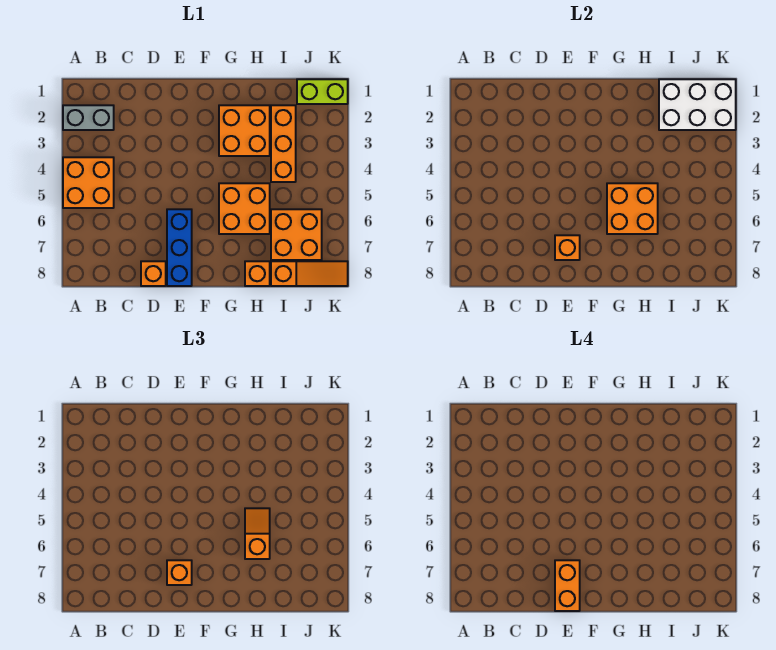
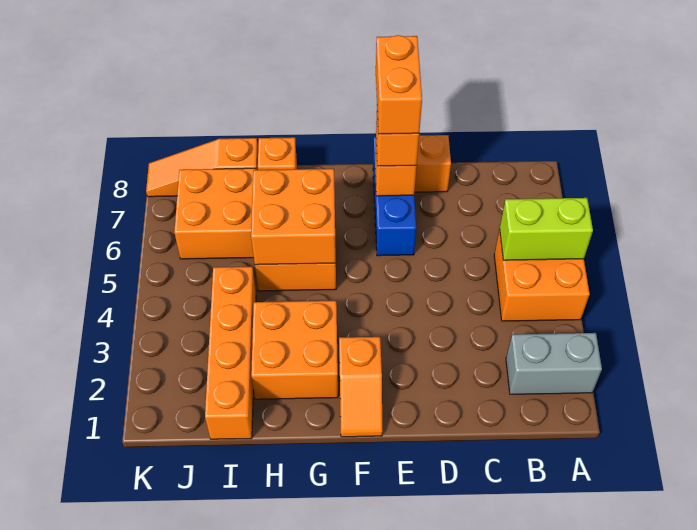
orange slope H5:H6 level 3 top 6 -> orange slope F1:F2 level 1 top 2
white brick I1:K2 level 2 -> none
orange brick I2:I4 level 1 -> orange brick I1:I4 level 1
lime brick J1:K1 level 1 -> lime brick A5:B5 level 2

